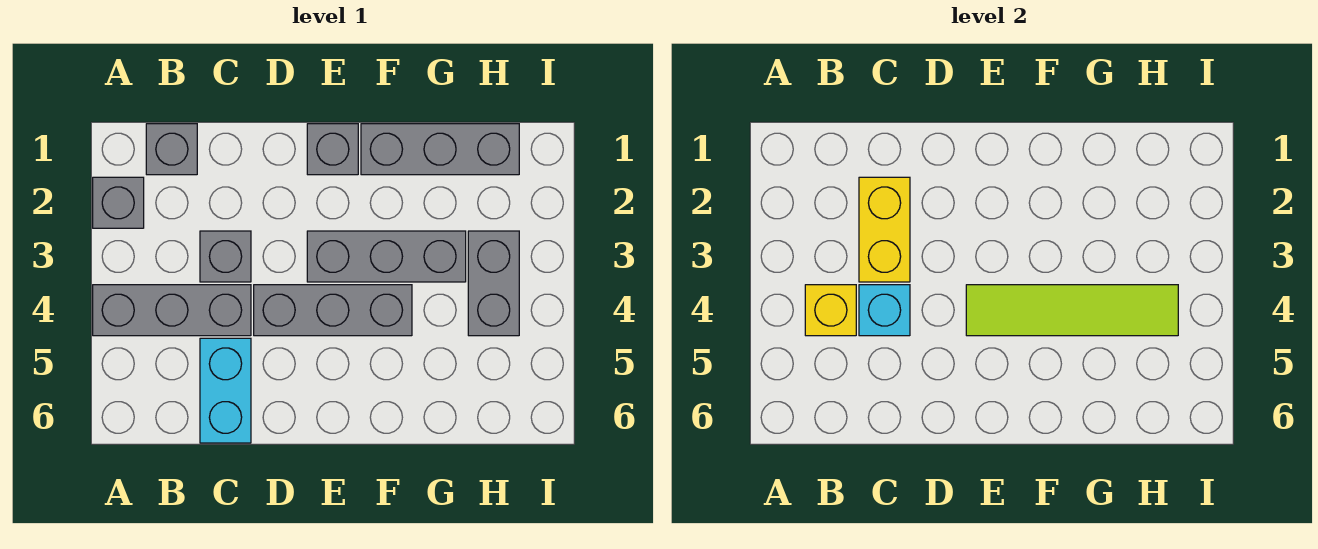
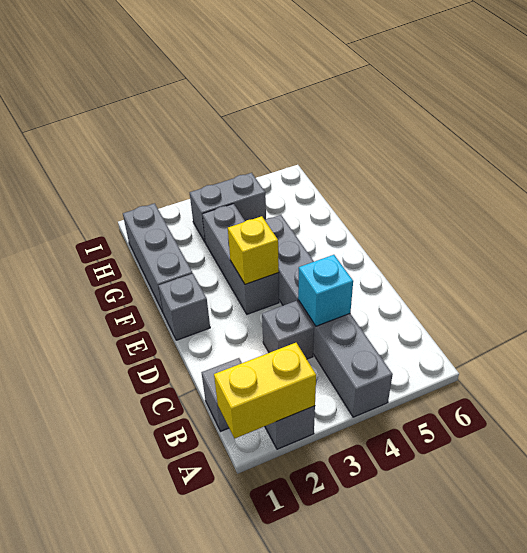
yellow brick B4 level 2 -> yellow brick E3 level 2
yellow brick C2:C3 level 2 -> yellow brick A1:A2 level 2
cyan brick C5:C6 level 1 -> none
lime tile E4:H4 level 2 -> none

